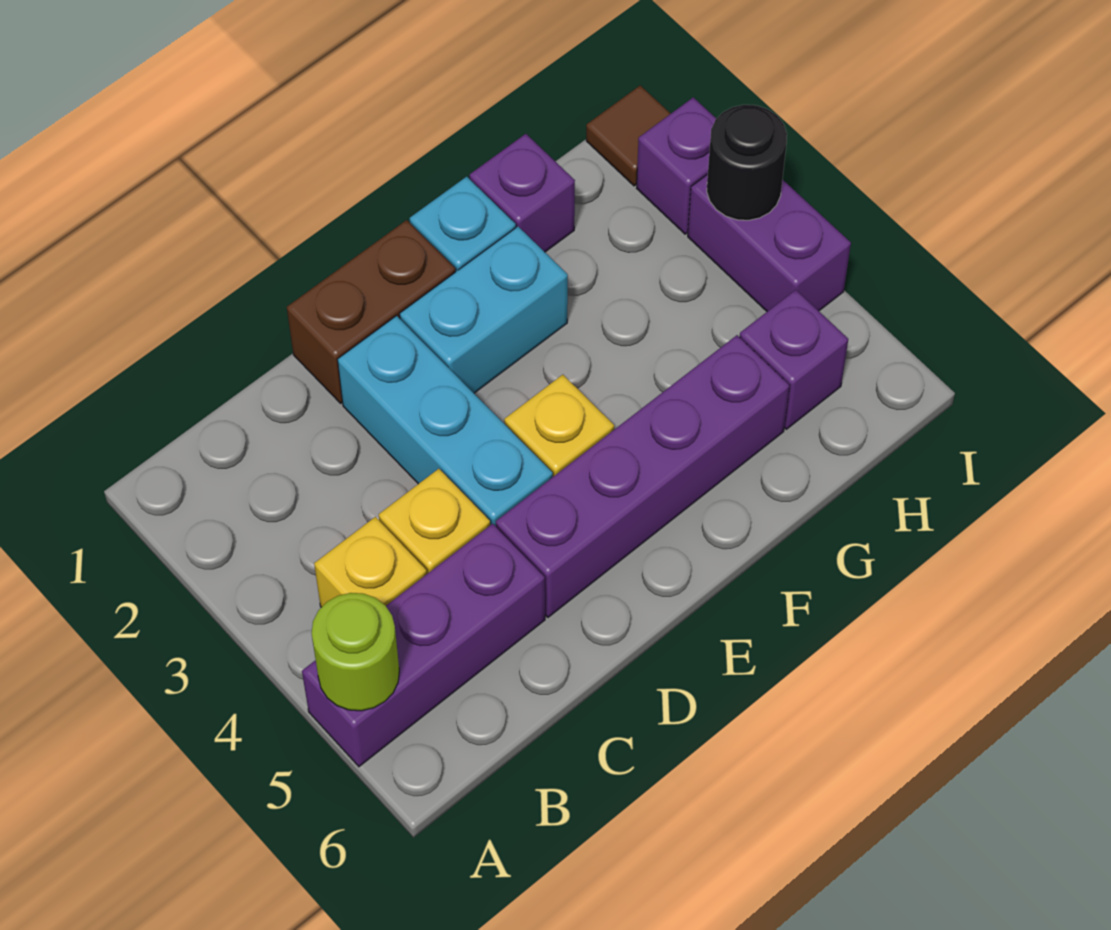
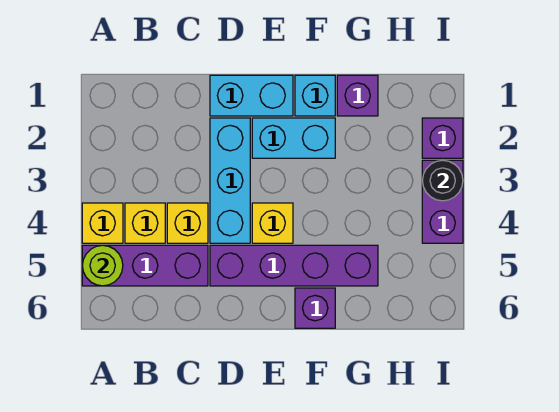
none -> yellow brick A4 level 1
brown brick D1:E1 level 1 -> cyan brick D1:E1 level 1
purple brick H5 level 1 -> purple brick F6 level 1
brown tile I1 level 1 -> none

